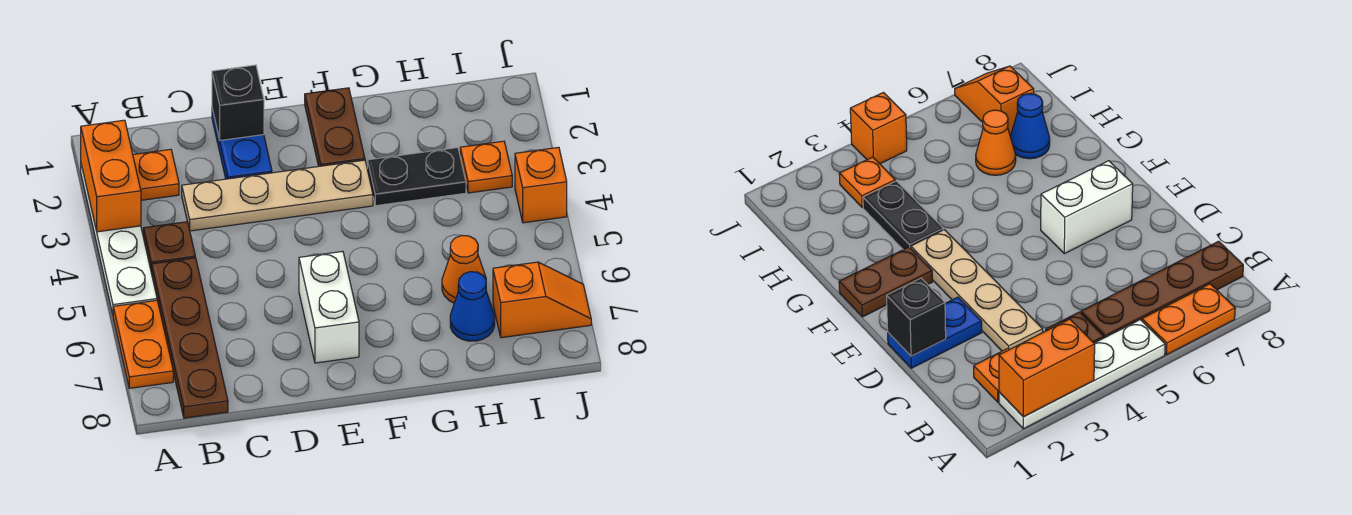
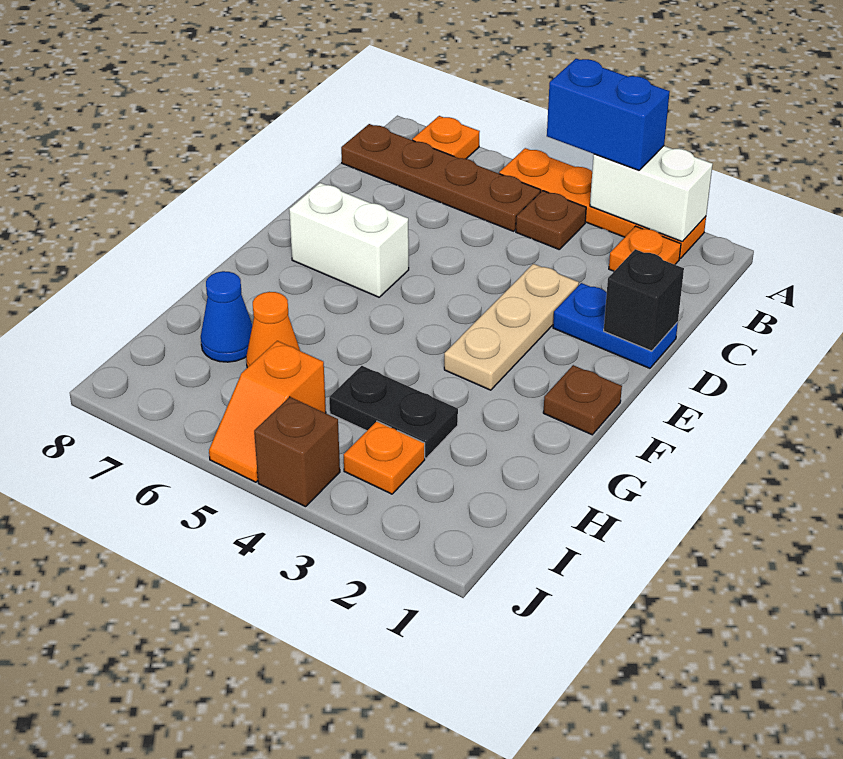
white plate A2:A5 level 1 -> orange plate A2:A5 level 1
orange brick A2:A3 level 2 -> white brick A2:A3 level 2
none -> blue brick A3:A4 level 3
orange plate A6:A7 level 1 -> orange plate A7 level 1
tan plate C3:F3 level 1 -> tan plate D3:F3 level 1
brown plate F1:F2 level 1 -> brown plate F1 level 1
black plate G3:H3 level 1 -> black plate H3:H4 level 1
orange slope I7:J7 level 1 top I -> orange slope I5:J5 level 1 top I
orange brick J4 level 1 -> brown brick J4 level 1

